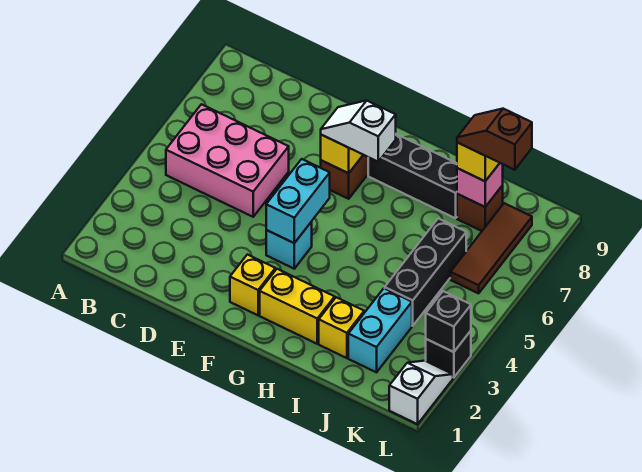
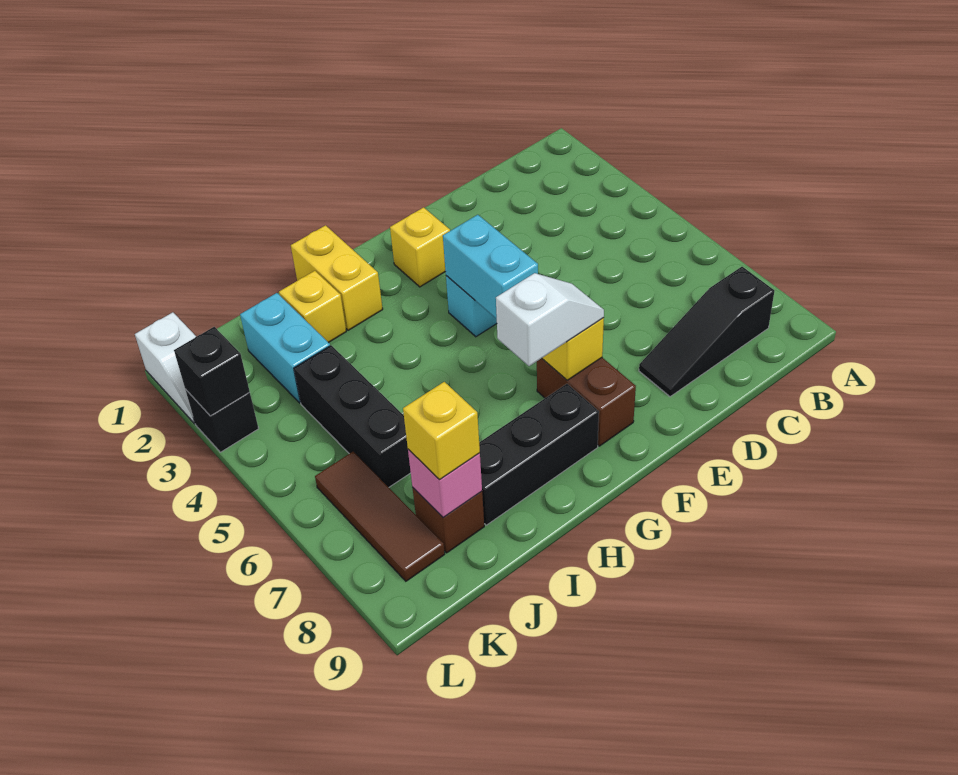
pink brick B5:D6 level 1 -> none
none -> black slope B8:D8 level 1 top B
yellow brick G2:H2 level 1 -> yellow brick H1:H2 level 1
brown slope J8:K8 level 4 top K -> none

